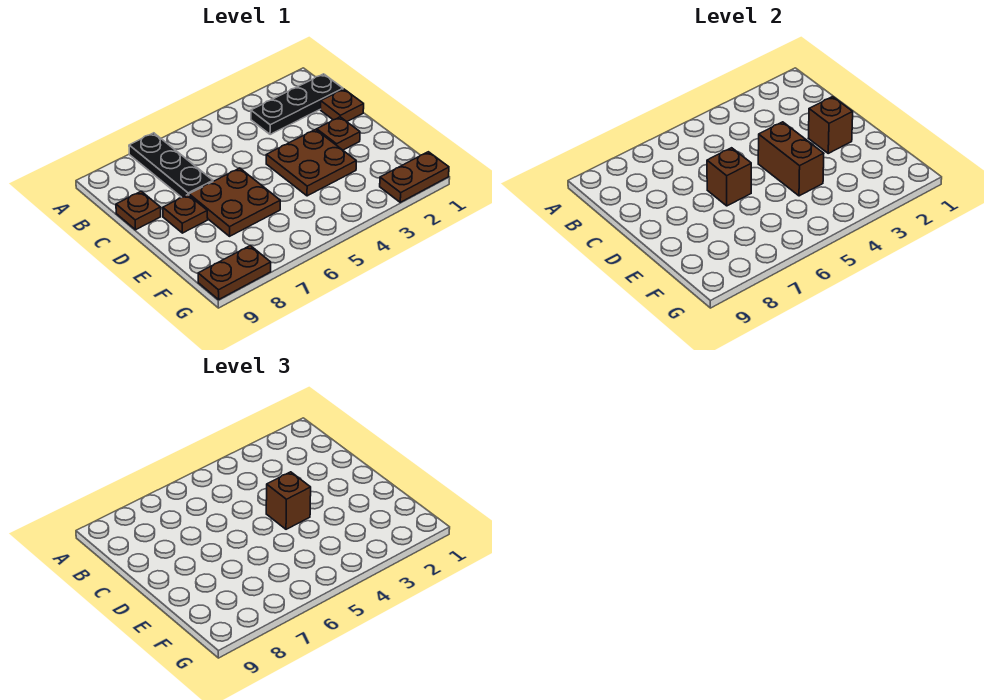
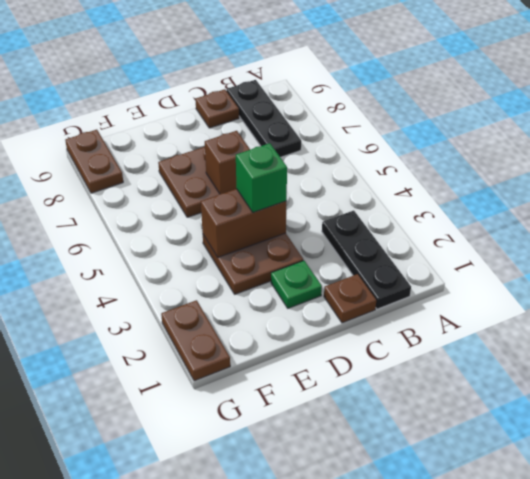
black plate A7:C7 level 1 -> black plate B7:B9 level 1
brown plate D2 level 1 -> green plate D2 level 1
brown brick D2 level 2 -> none
brown brick D4 level 3 -> green brick D4 level 3
brown plate D8 level 1 -> none

